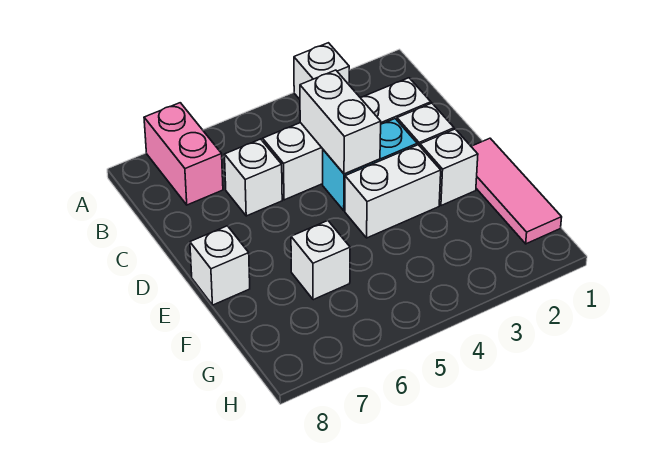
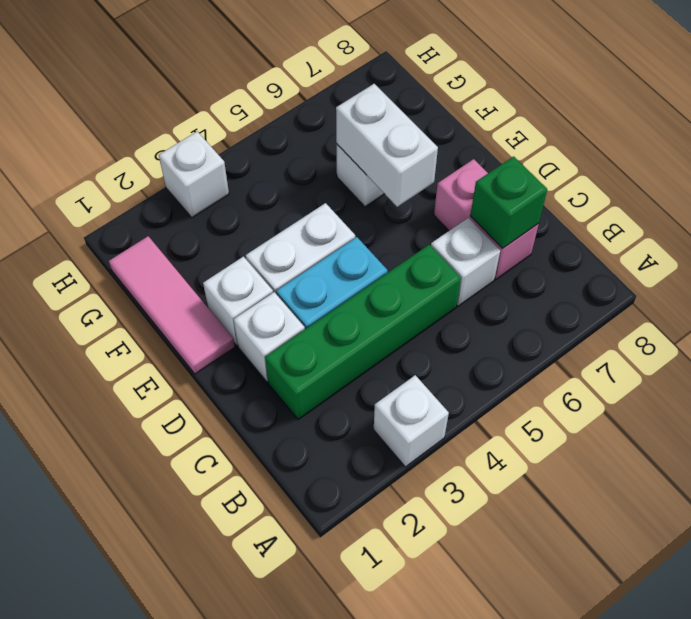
pink brick A7:B7 level 1 -> pink brick C7:D7 level 1
white brick C2:C5 level 1 -> green brick C2:C5 level 1
white brick C4:D4 level 2 -> white brick E6:F6 level 2
none -> green brick C7 level 2
white brick E8 level 1 -> white brick H3 level 1

